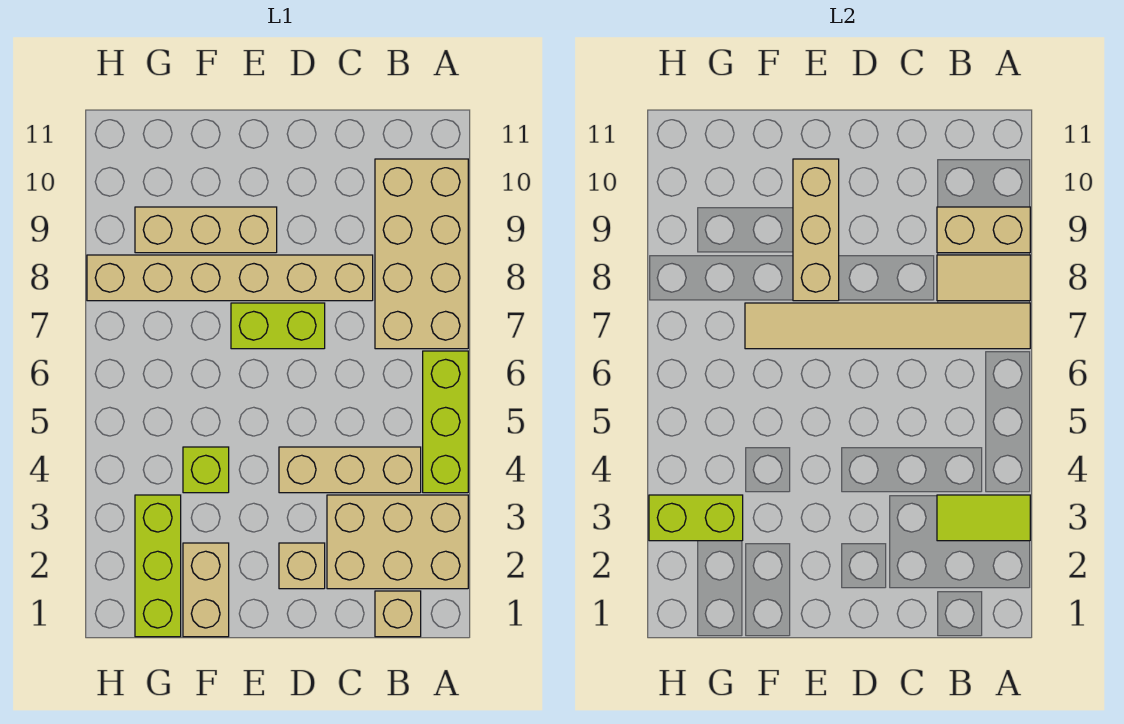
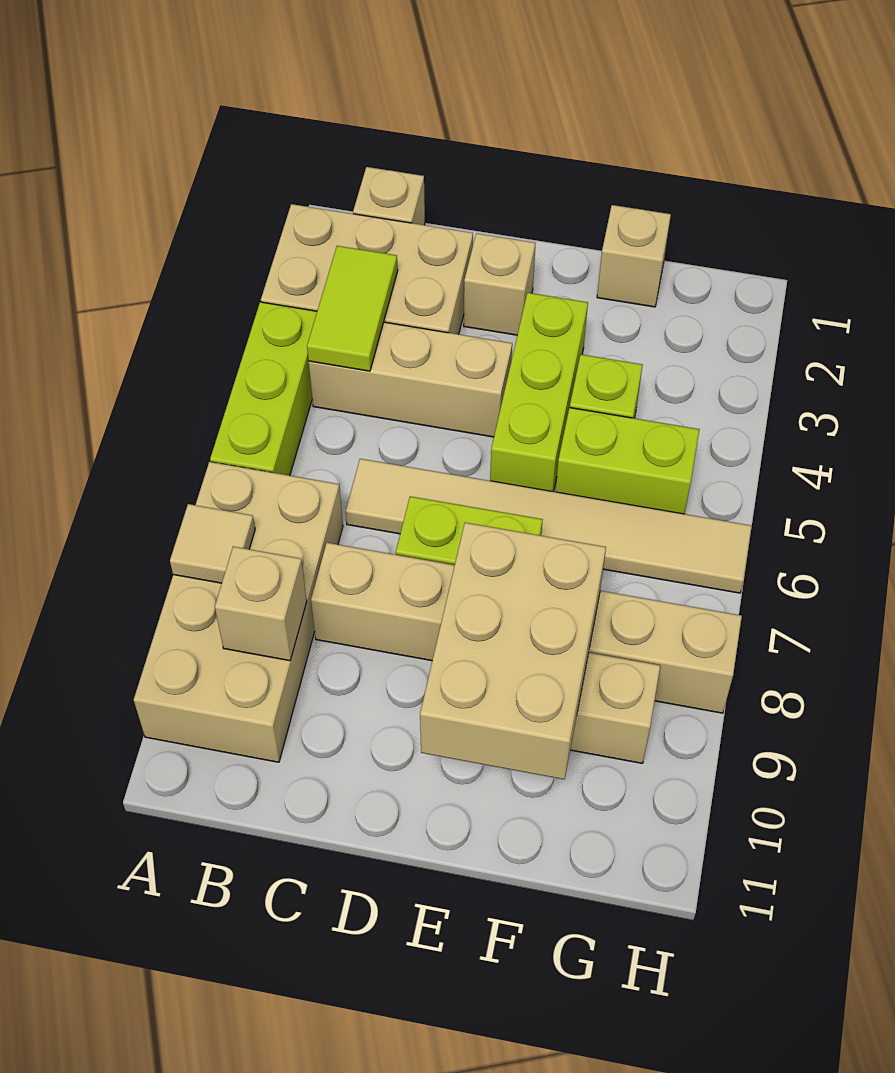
lime tile A3:B3 level 2 -> lime tile B3:B4 level 2
tan tile A7:F7 level 2 -> tan tile C6:H6 level 1
tan tile A8:B8 level 2 -> tan tile A8 level 2
tan brick A9:B9 level 2 -> tan brick B9 level 2
tan brick E8:E10 level 2 -> tan brick E8:F10 level 2
tan brick F1:F2 level 1 -> tan brick F1 level 1
lime brick G1:G3 level 1 -> lime brick E3:E5 level 1
lime brick G3:H3 level 2 -> lime brick F5:G5 level 1

